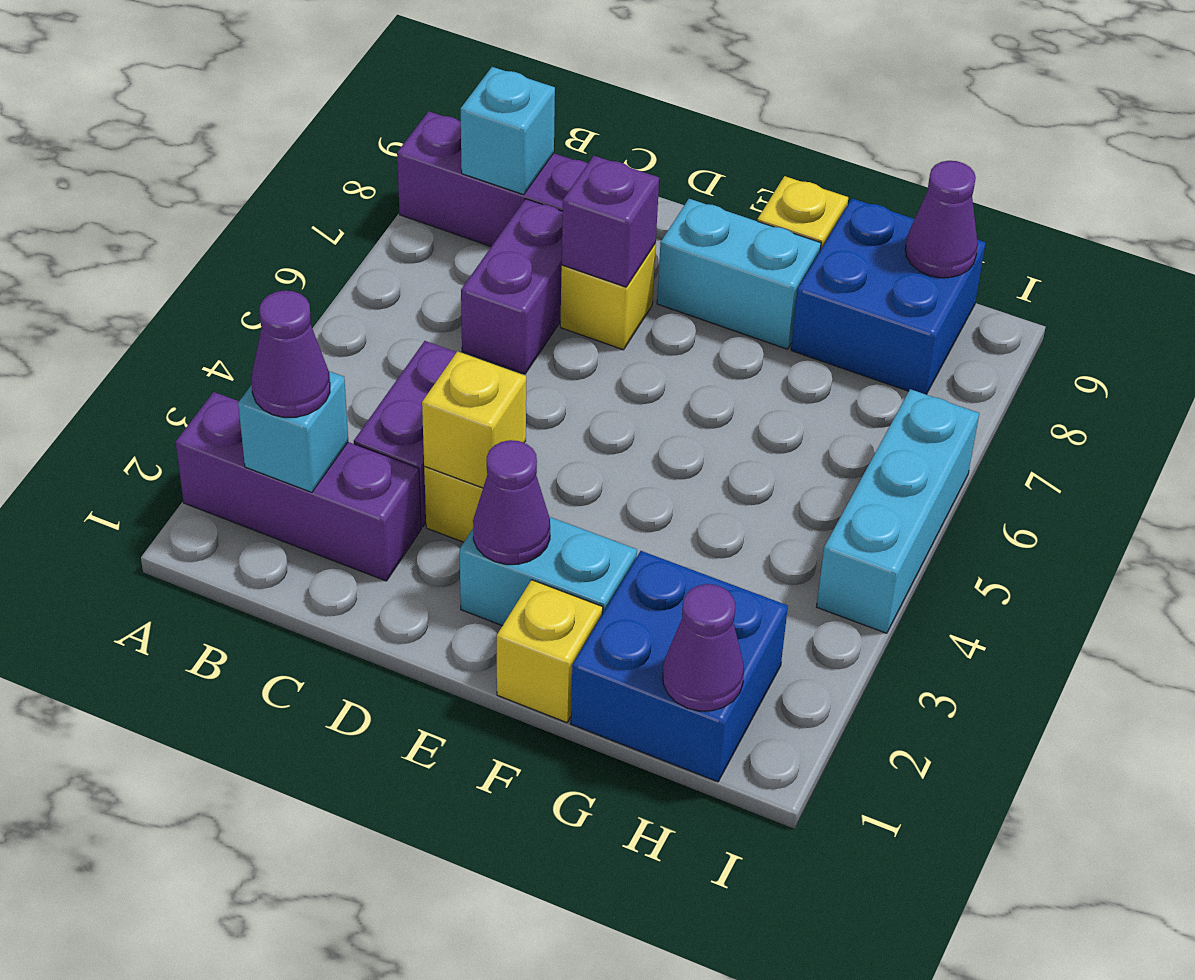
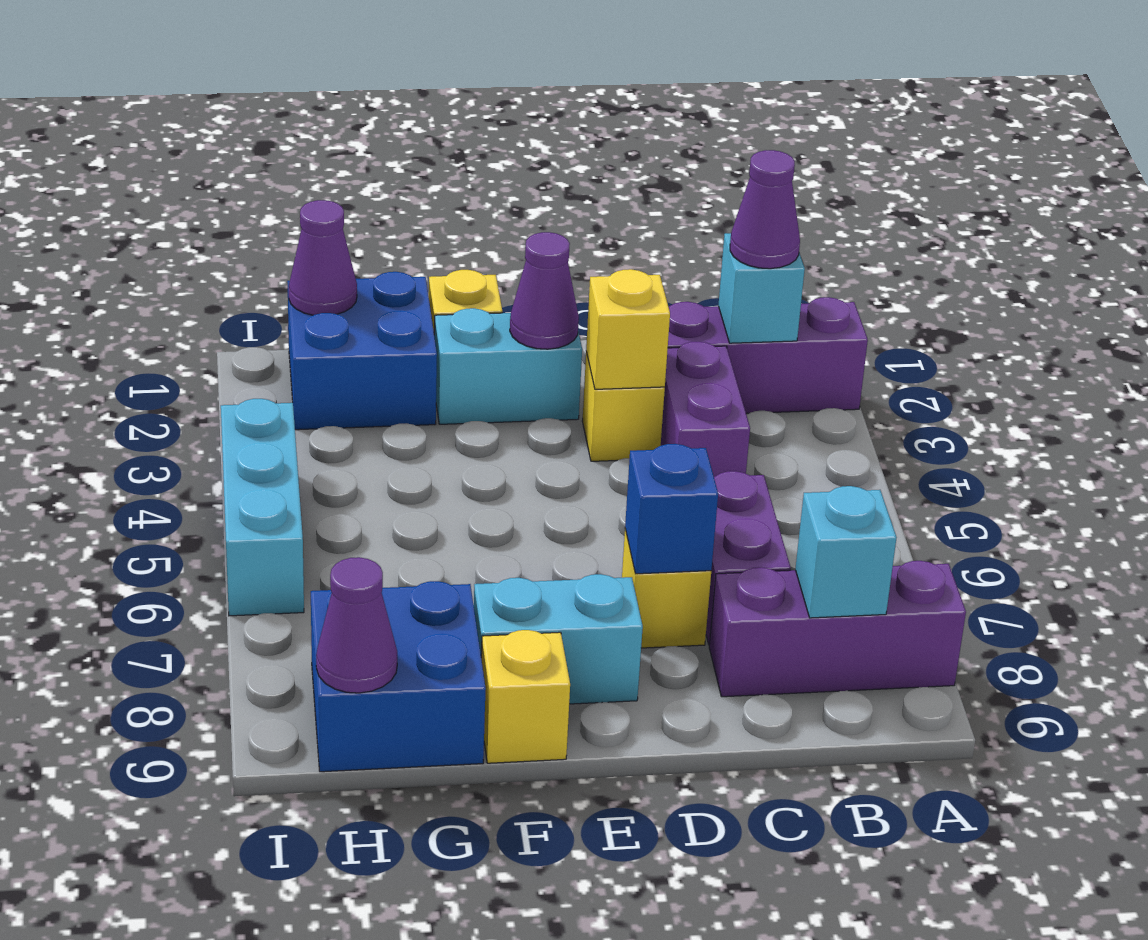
purple brick D7 level 2 -> blue brick D7 level 2

